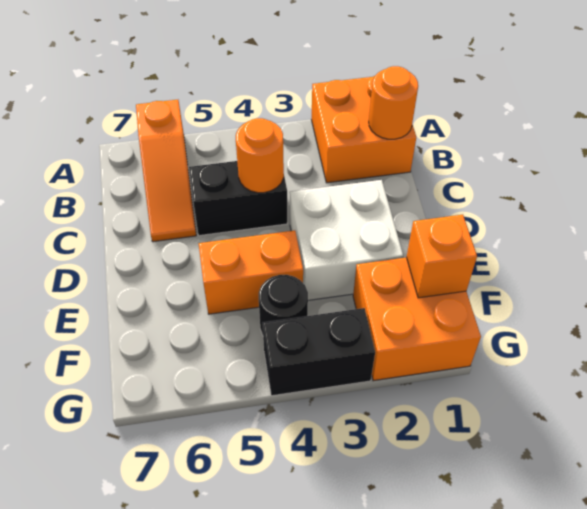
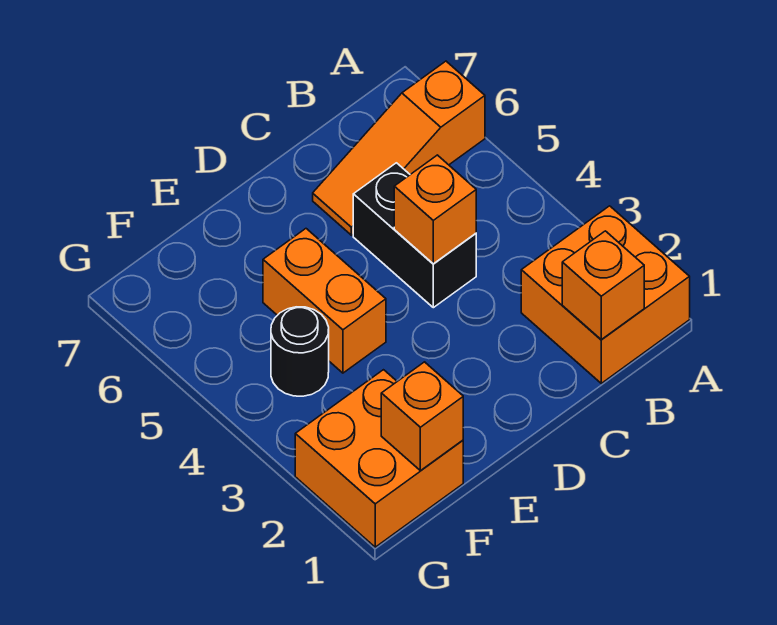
orange round brick B1 level 2 -> orange brick B1 level 2
orange round brick C4 level 2 -> orange brick C4 level 2
white brick D2:E3 level 1 -> none
black brick G3:G4 level 1 -> none

